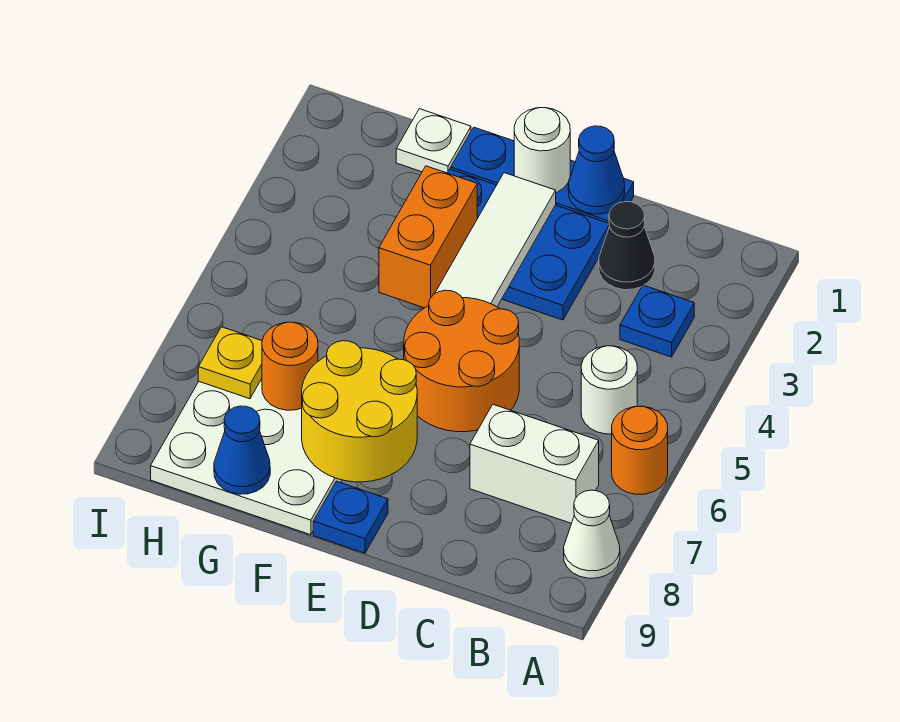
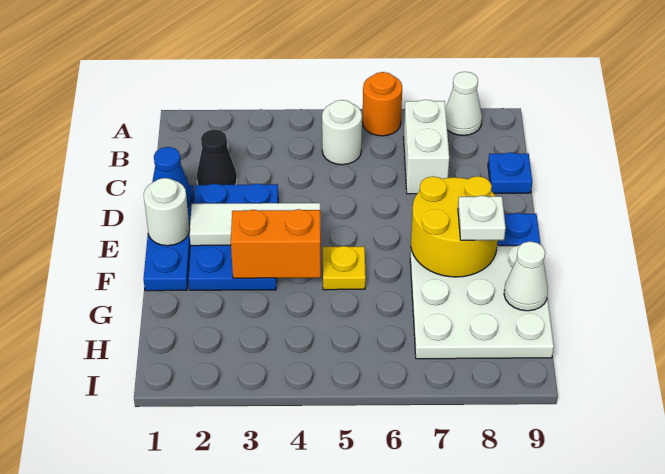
blue plate B3 level 1 -> blue plate C9 level 1
orange round brick D5:E6 level 1 -> none
white plate G1 level 1 -> white plate F8 level 3
orange round brick G7 level 2 -> none
blue cone G9 level 2 -> white cone G9 level 2
yellow plate H7 level 2 -> yellow plate F5 level 1

